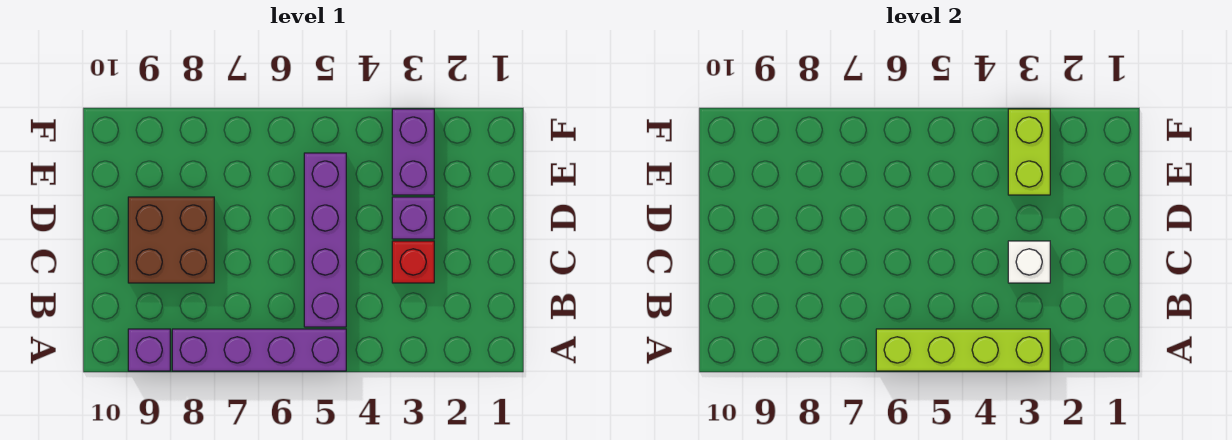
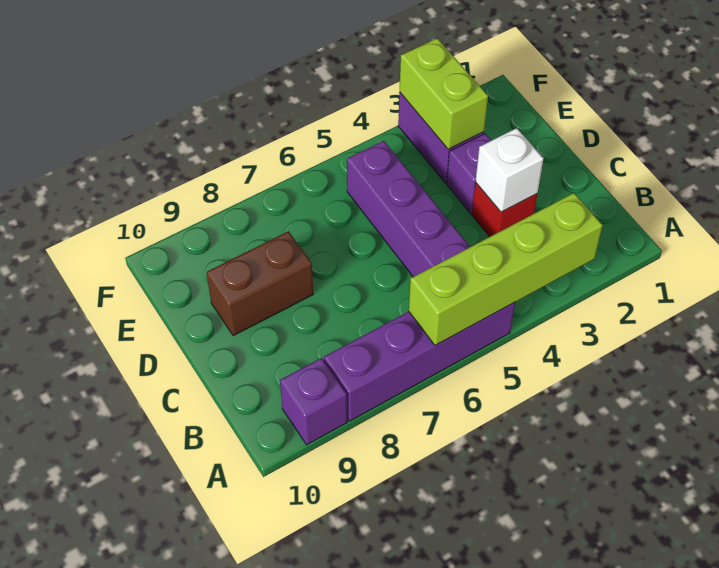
brown brick C8:D9 level 1 -> brown brick D8:D9 level 1

